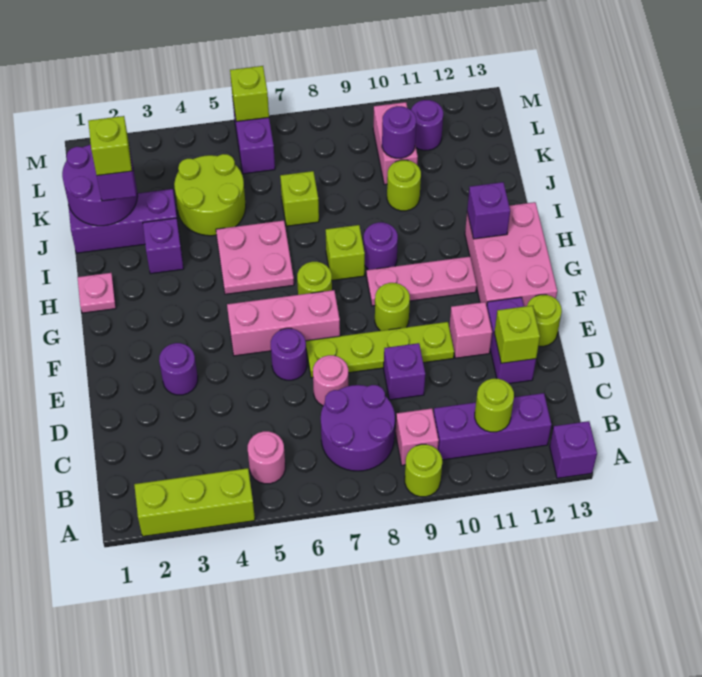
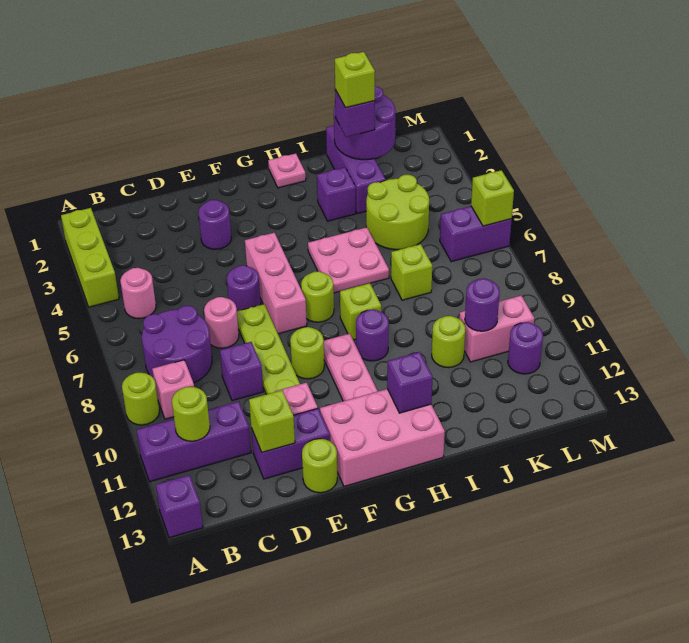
purple brick B10:B12 level 1 -> purple brick A11:C11 level 1

